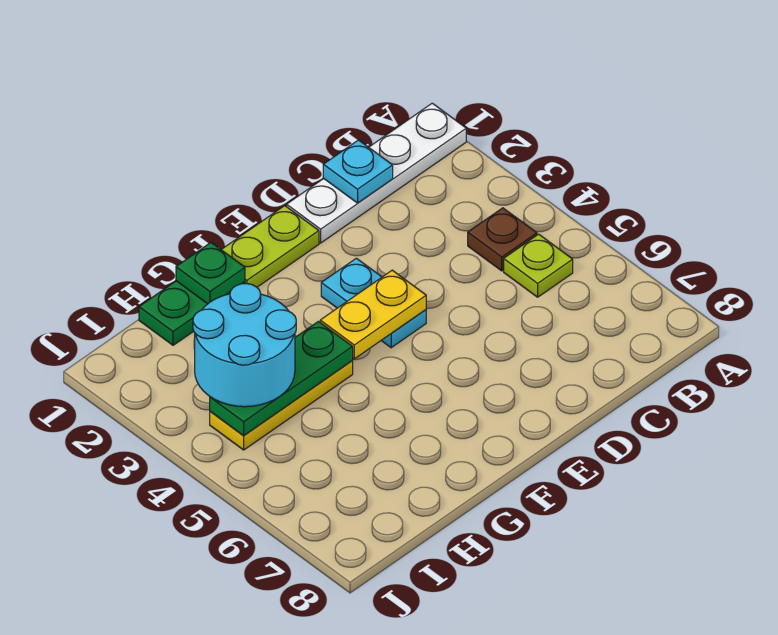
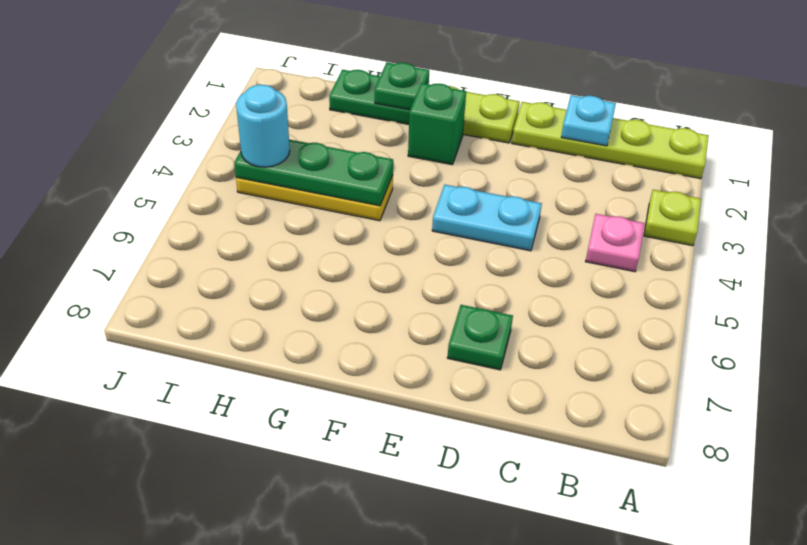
white plate A1:D1 level 1 -> lime plate A1:D1 level 1
brown plate B4 level 1 -> pink plate B4 level 1
lime plate B5 level 1 -> lime plate A3 level 1
none -> green plate D7 level 1
cyan plate E3:E4 level 1 -> cyan plate D4:E4 level 1
yellow plate E4:F4 level 2 -> none
none -> green brick F2 level 1
cyan round brick H3:I4 level 3 -> cyan round brick I4 level 3

